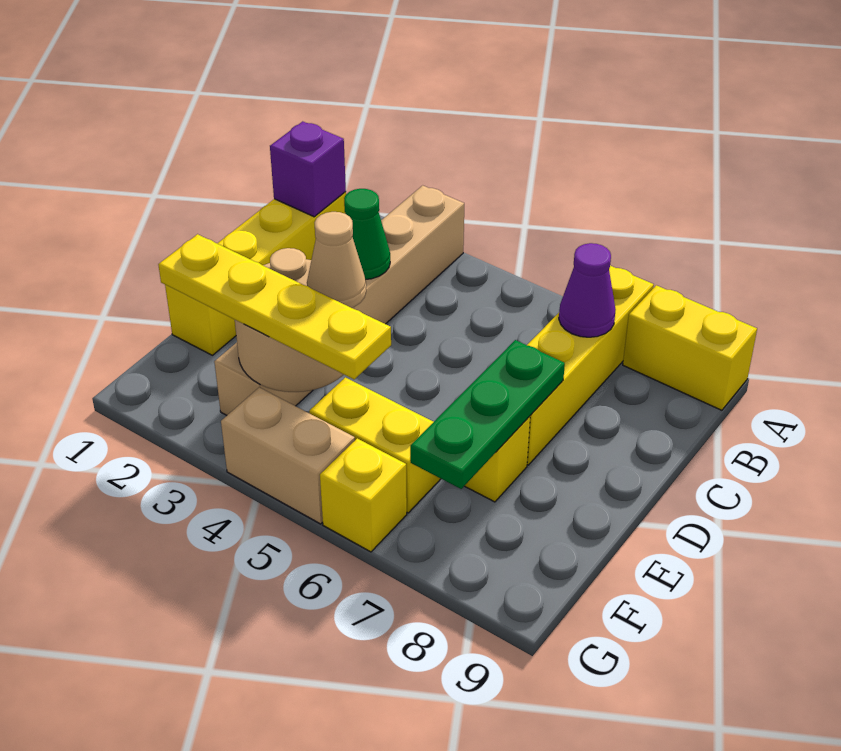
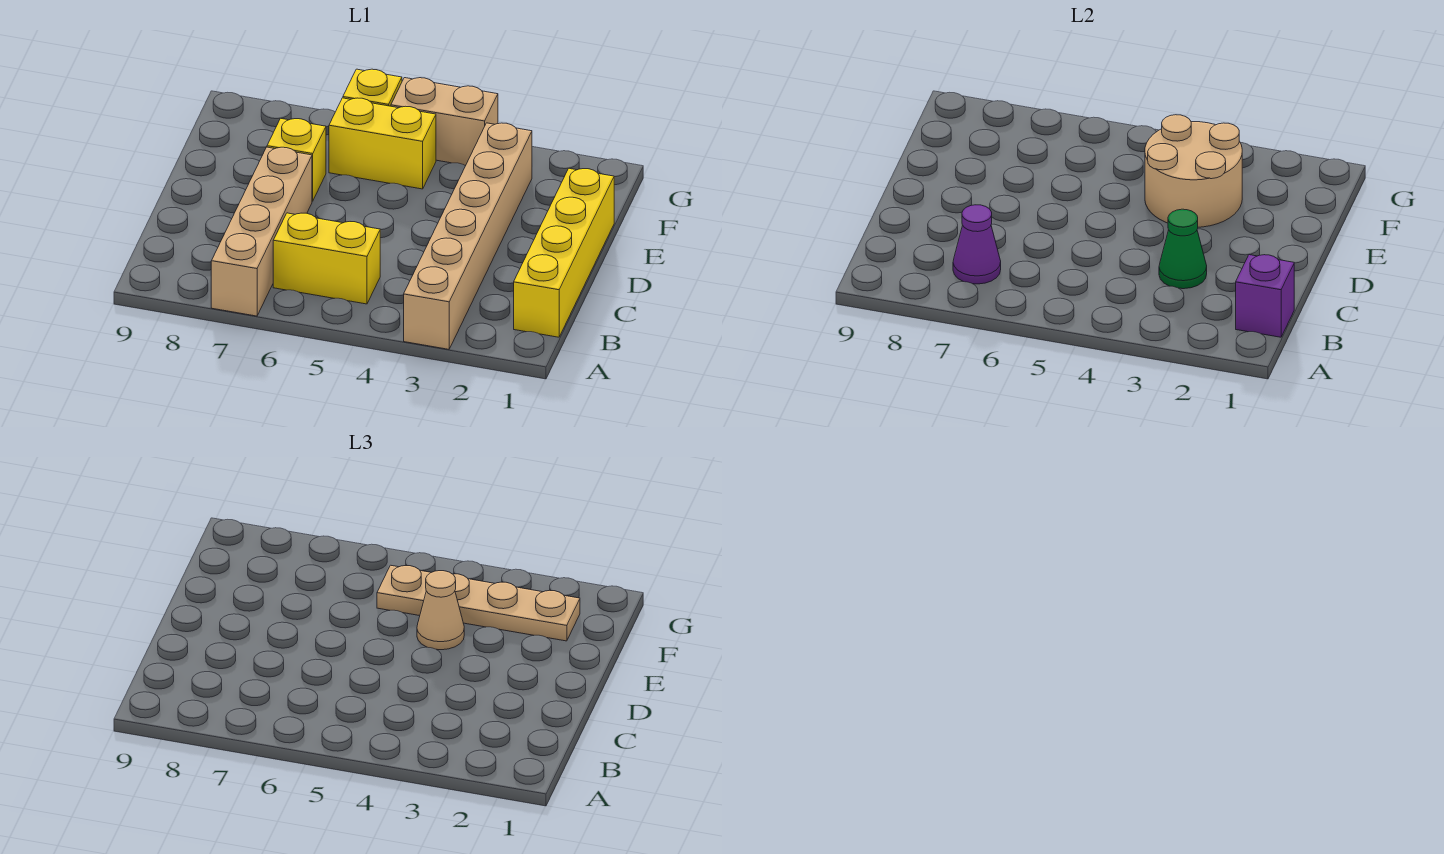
yellow brick A7:D7 level 1 -> tan brick A7:D7 level 1
yellow brick A8:A9 level 1 -> yellow brick B5:B6 level 1
green plate D7:F7 level 2 -> none
yellow plate F2:F5 level 3 -> tan plate F2:F5 level 3

